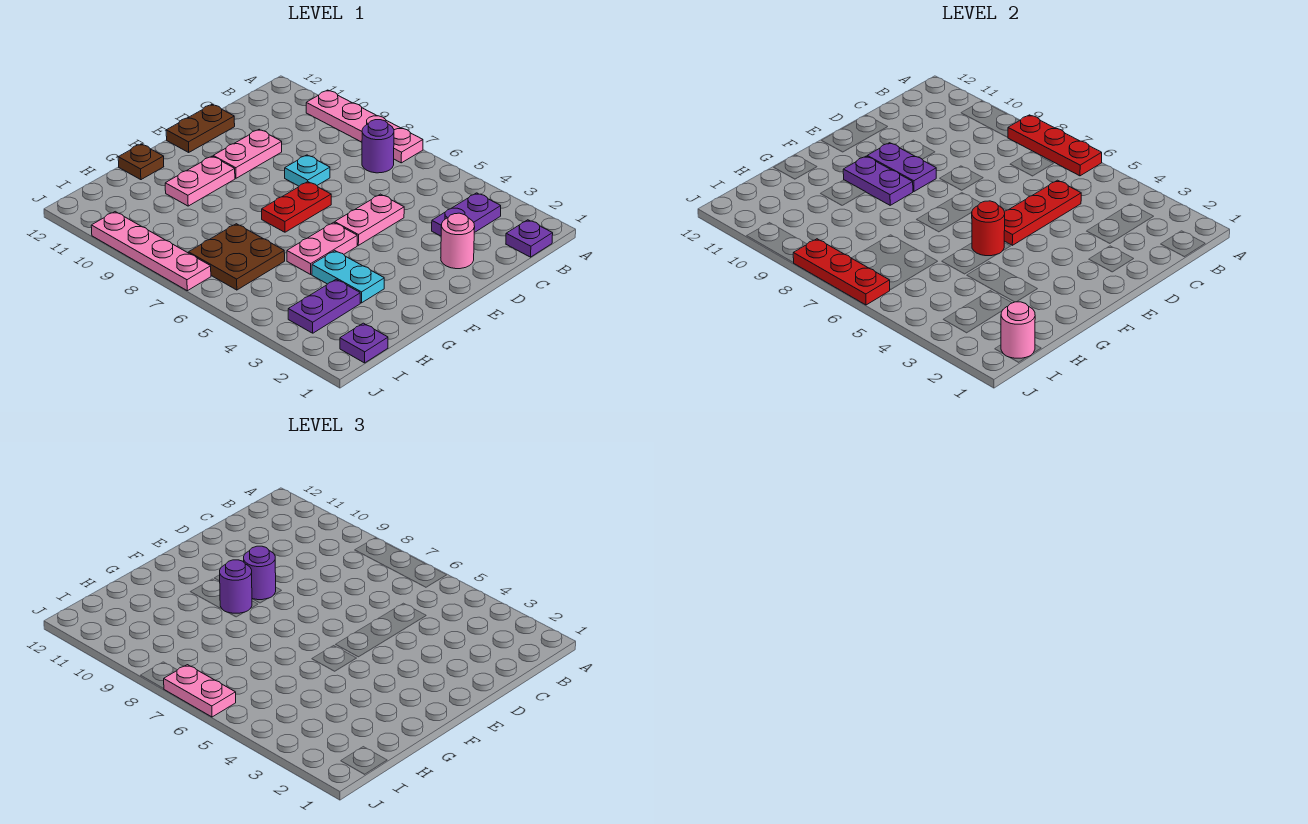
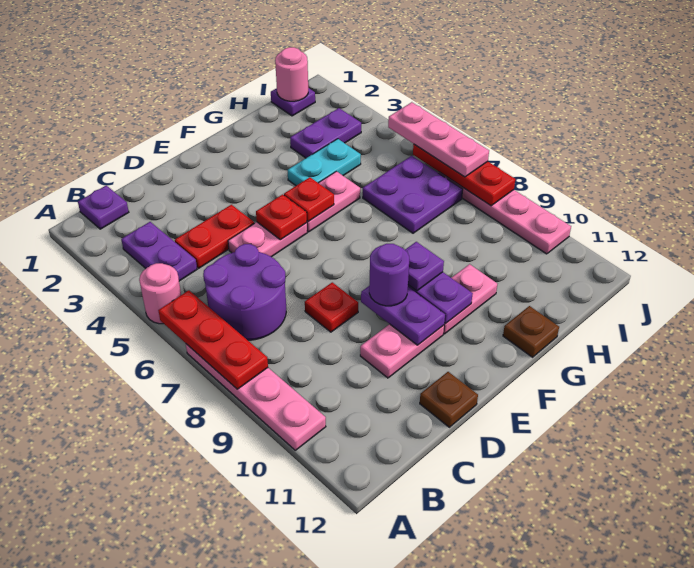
purple plate B3:C3 level 1 -> purple plate B3:B4 level 1
purple round brick B7 level 1 -> purple round brick B6:C7 level 1
red plate C5:E5 level 2 -> red plate E5 level 2
pink round brick D2 level 1 -> pink round brick A5 level 1
cyan plate D8 level 1 -> red plate D8 level 1
brown plate D12:E12 level 1 -> brown plate D12 level 1
red plate E7:F7 level 1 -> red plate C4:D4 level 1
red round brick F5 level 2 -> red plate F5 level 2
purple round brick F9 level 3 -> purple plate F9 level 3
cyan plate G3:G4 level 1 -> cyan plate G4:H4 level 1
brown plate H6:I7 level 1 -> purple plate H6:I7 level 1
pink plate J6:J7 level 3 -> pink plate J5:J7 level 3

